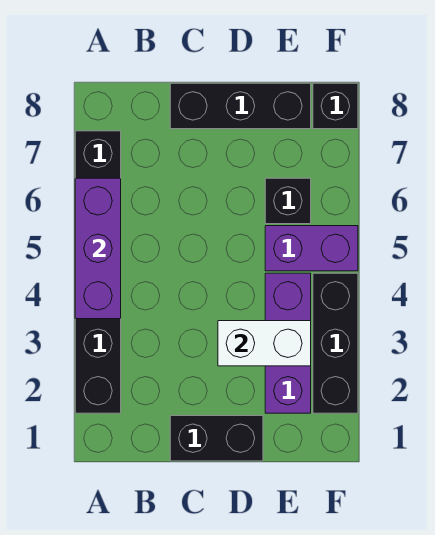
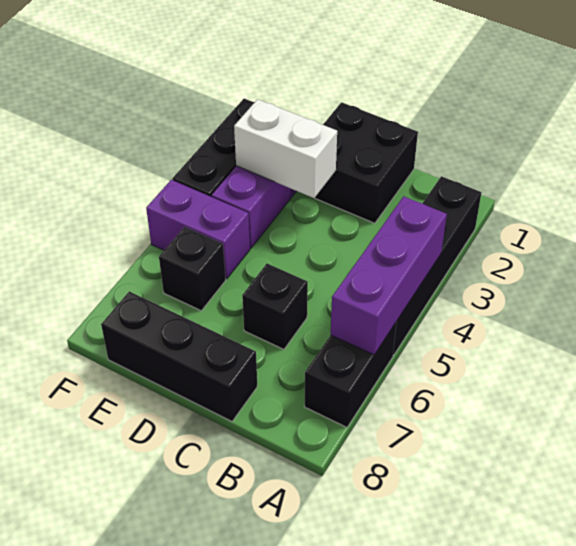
black brick C1:D1 level 1 -> black brick C1:D2 level 1
black brick F8 level 1 -> black brick C6 level 1

